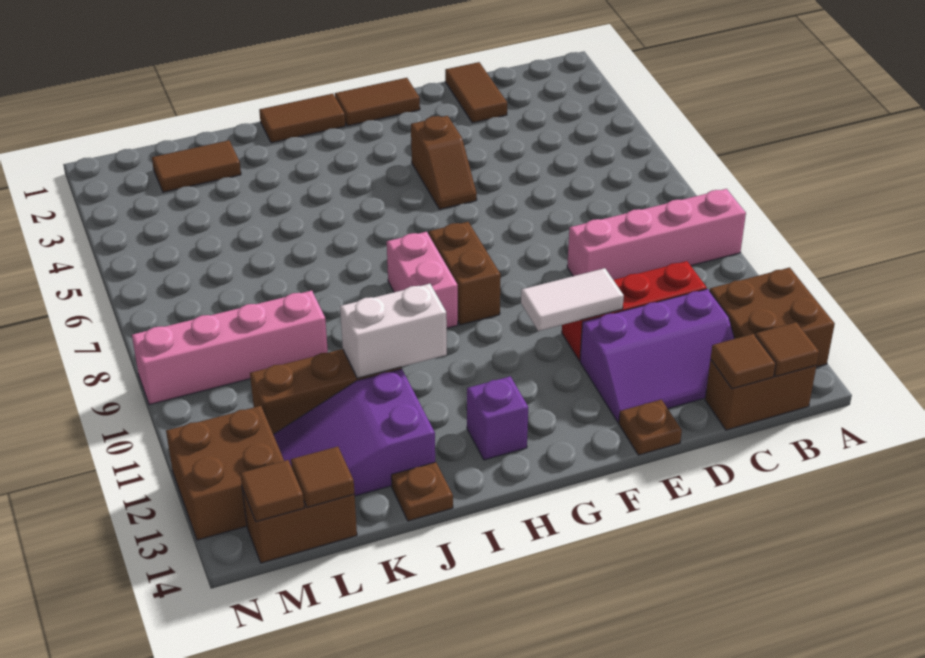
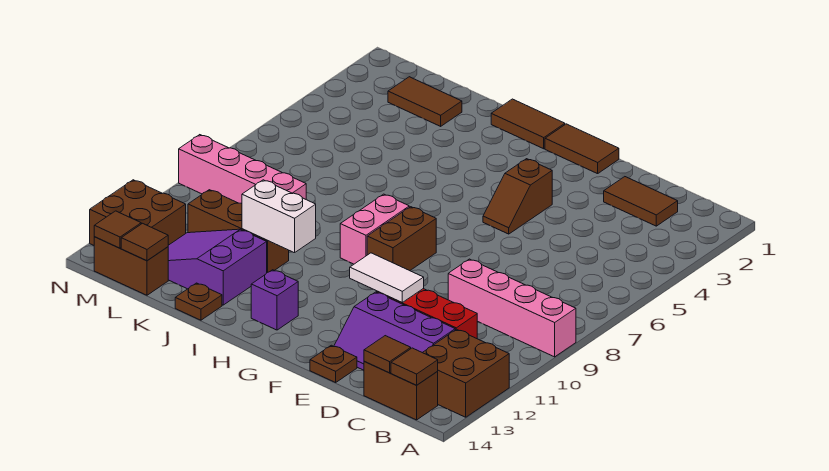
brown tile D1:D2 level 1 -> brown tile C2:D2 level 1

